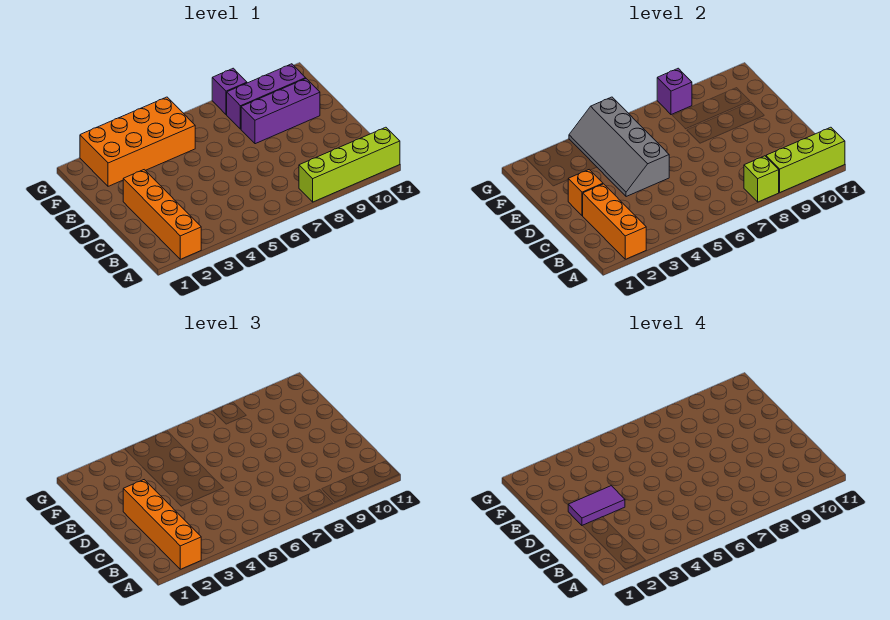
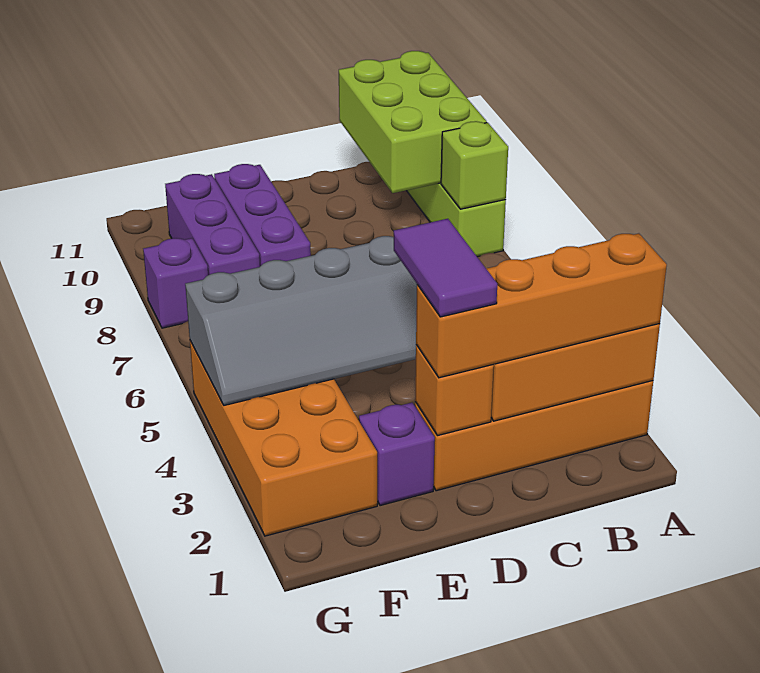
lime brick A9:A11 level 2 -> lime brick A9:B11 level 2
purple brick G8 level 2 -> purple brick E2 level 1

